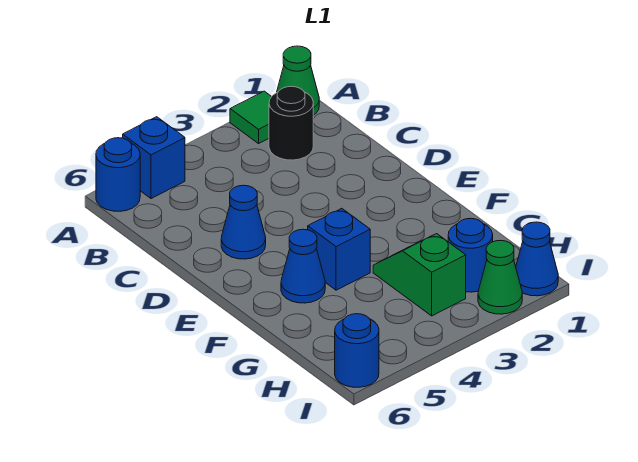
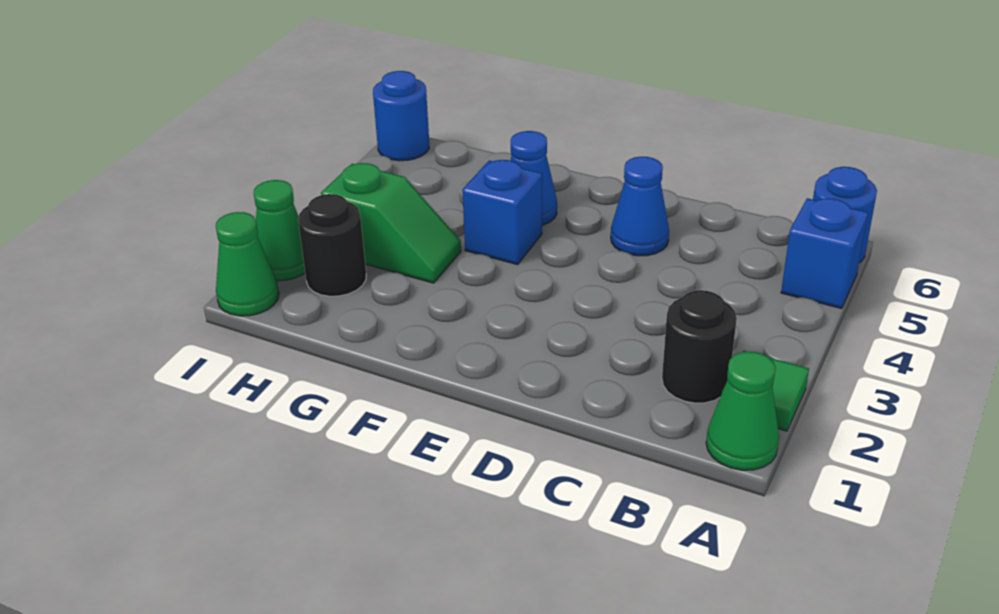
blue round brick H2 level 1 -> black round brick H2 level 1
blue cone I1 level 1 -> green cone I1 level 1

